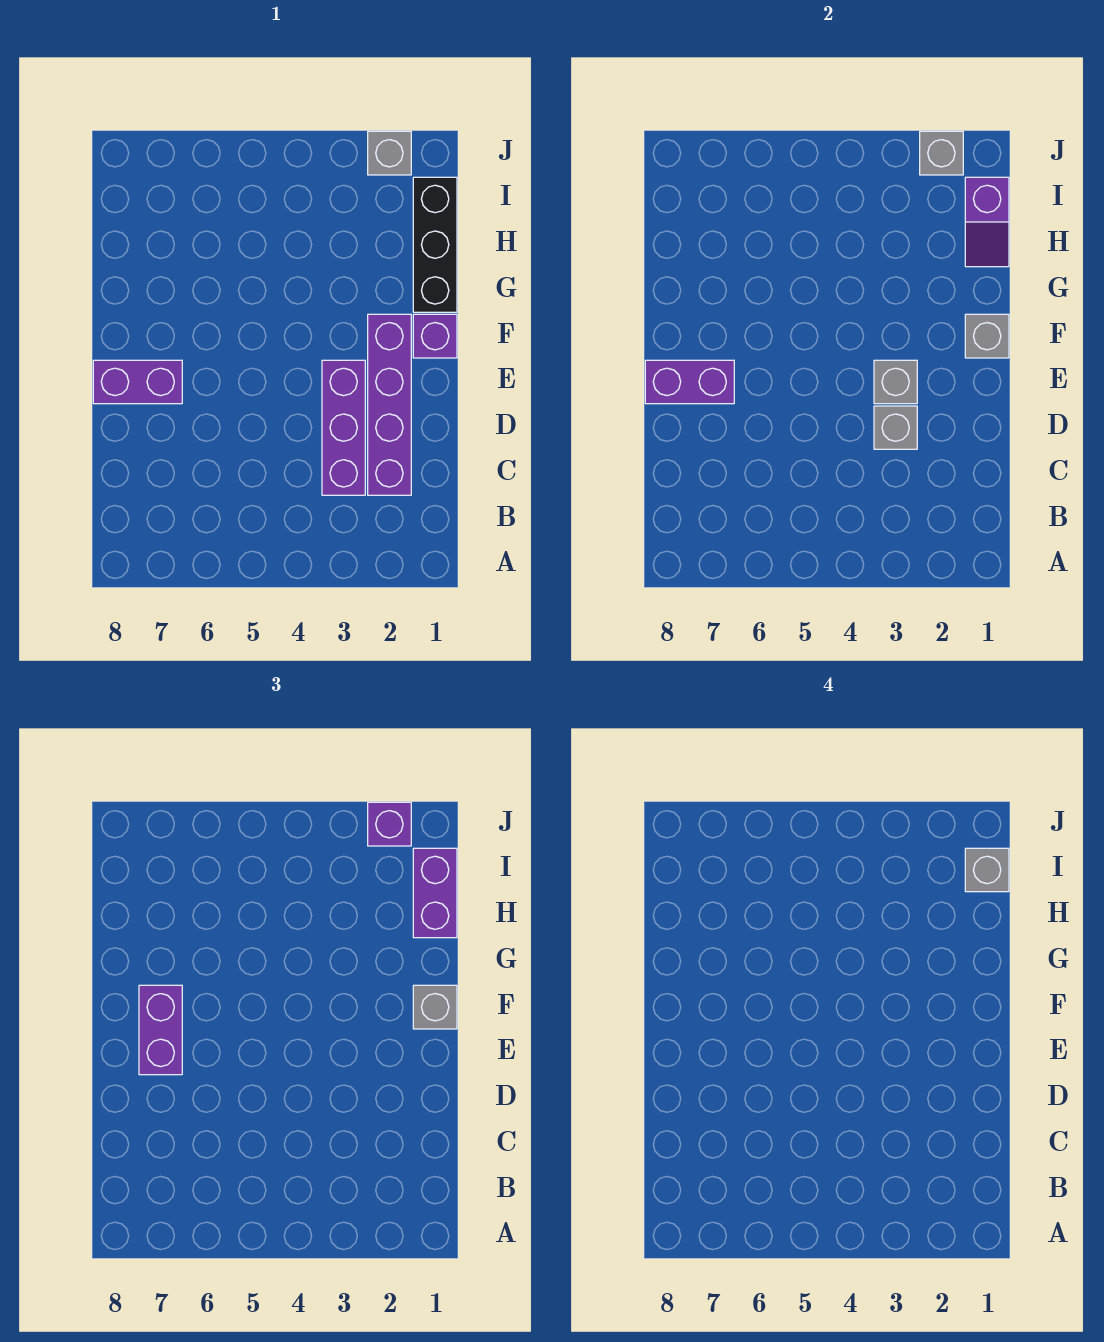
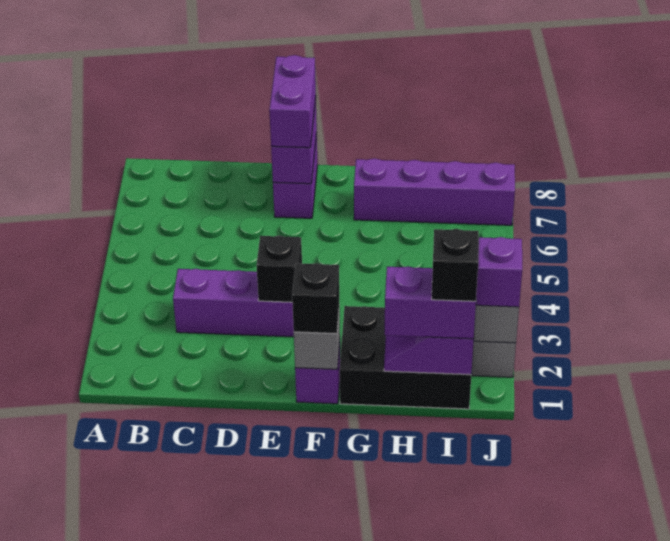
purple brick C2:F2 level 1 -> purple brick G7:J7 level 1
grey brick D3 level 2 -> none
grey brick E3 level 2 -> black brick E3 level 2
purple brick E7:F7 level 3 -> purple brick E7:E8 level 3
grey brick F1 level 3 -> black brick F1 level 3
black brick G1:I1 level 1 -> black brick G1:I2 level 1
grey brick I1 level 4 -> black brick I1 level 4

